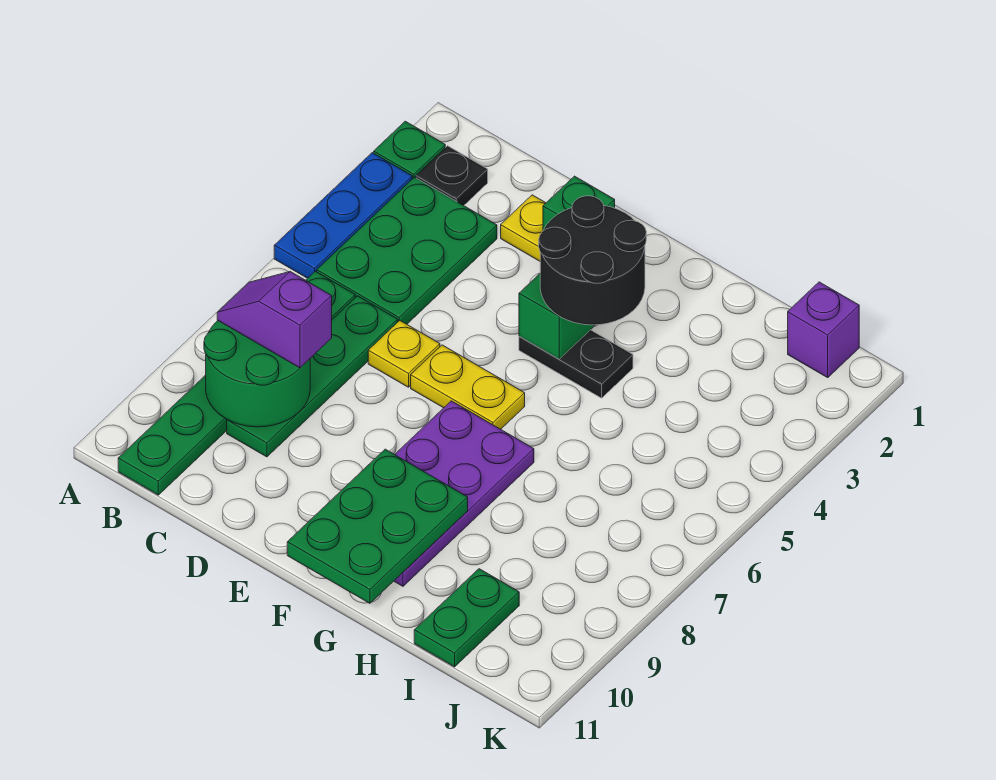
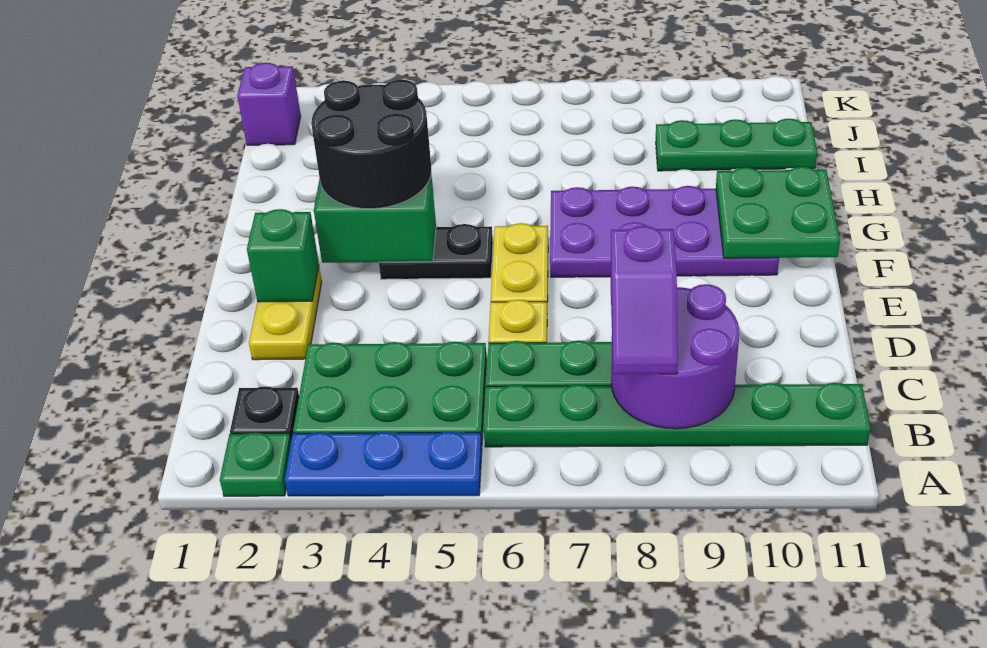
green round brick B8:C9 level 2 -> purple round brick B8:C9 level 2
black plate F4:G4 level 1 -> black plate F4:F5 level 1
green plate F9:G11 level 2 -> green plate F10:G11 level 2
green plate I10:I11 level 1 -> green plate I9:I11 level 1

